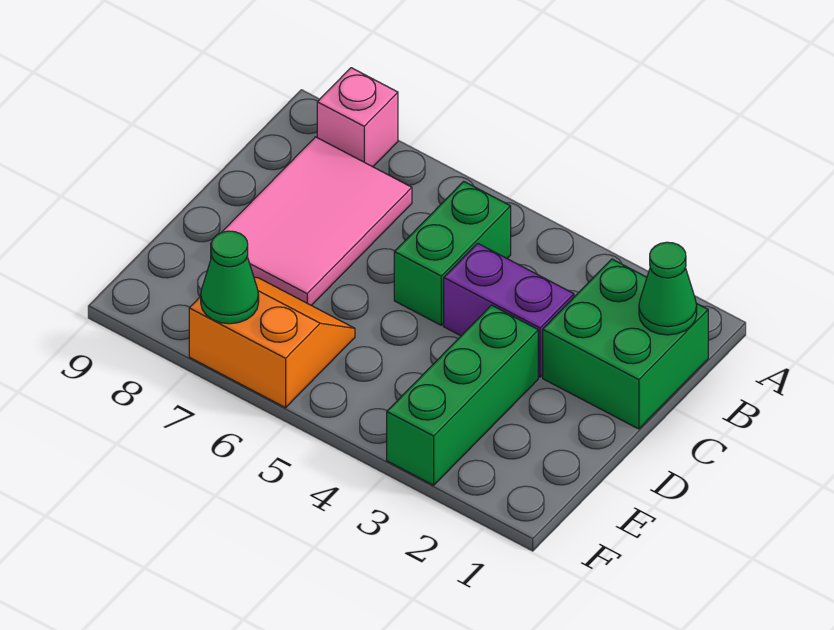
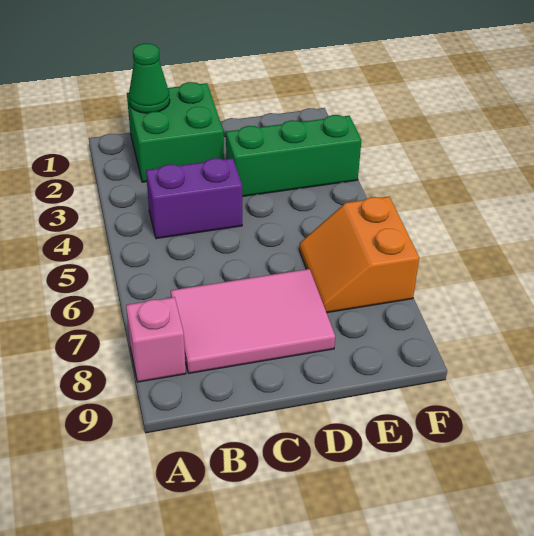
green brick B5:C5 level 1 -> none
purple brick C3:C4 level 1 -> purple brick B4:C4 level 1
green cone F7 level 2 -> none

